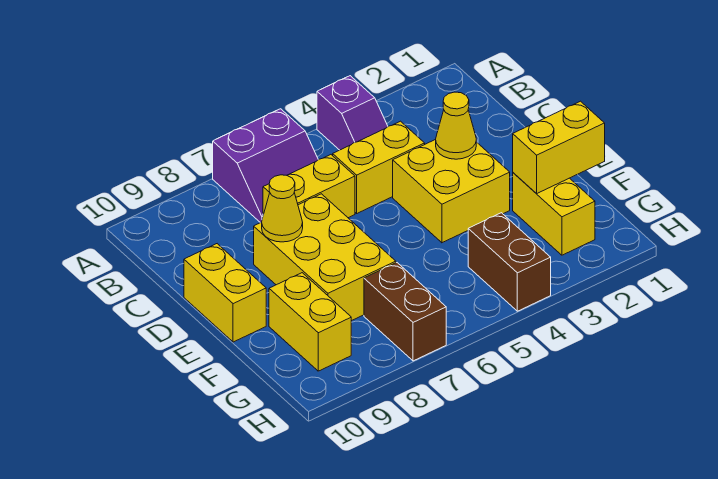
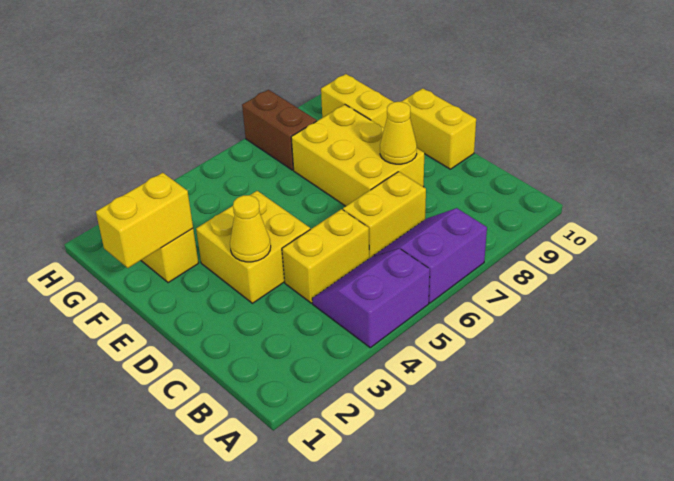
purple slope A4:B4 level 1 top A -> purple slope A4:B5 level 1 top A
brown brick G4:H4 level 1 -> none

